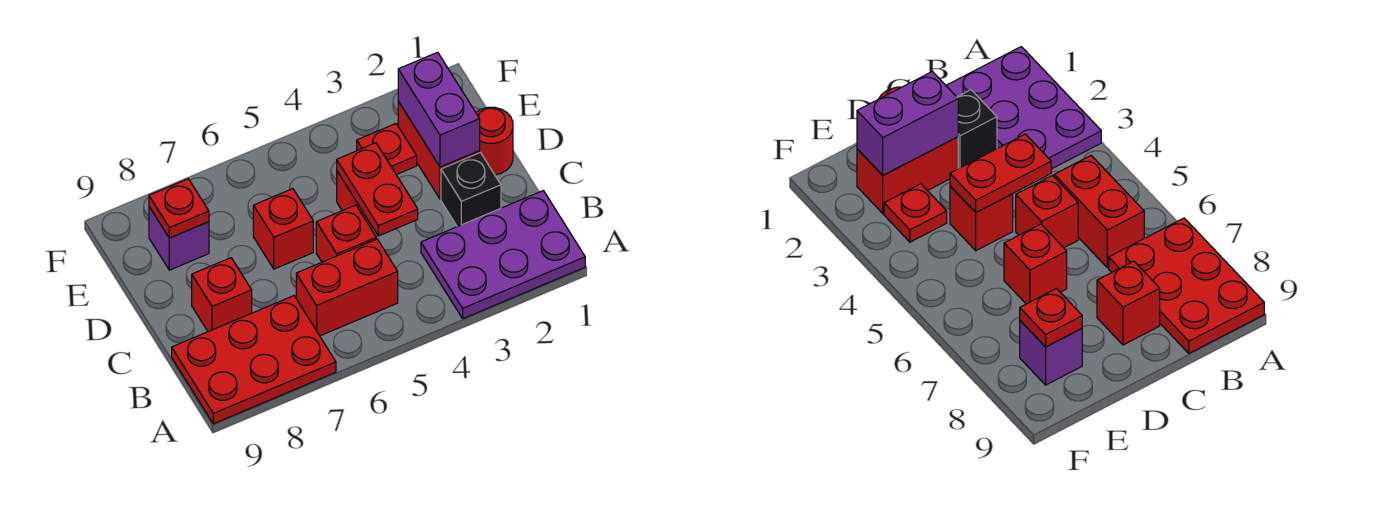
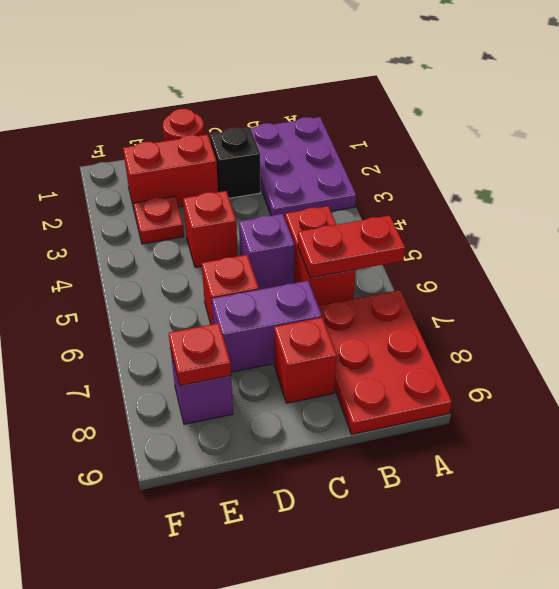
red plate C4:D4 level 2 -> red plate A6:B6 level 2
red brick C5 level 1 -> purple brick C5 level 1
purple brick D2:E2 level 2 -> purple brick C7:D7 level 1

